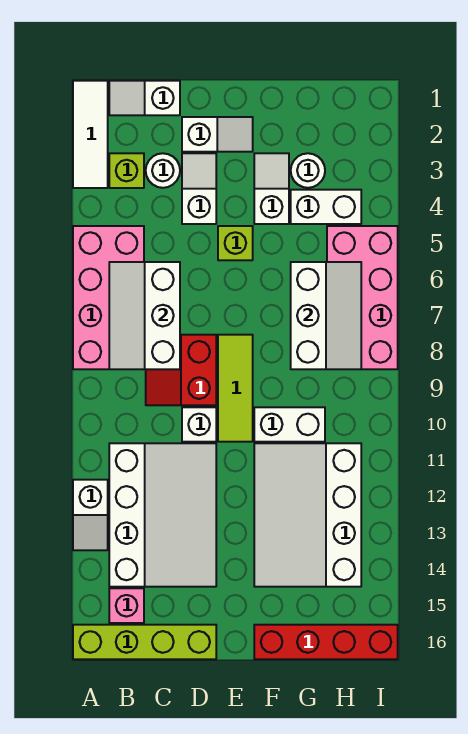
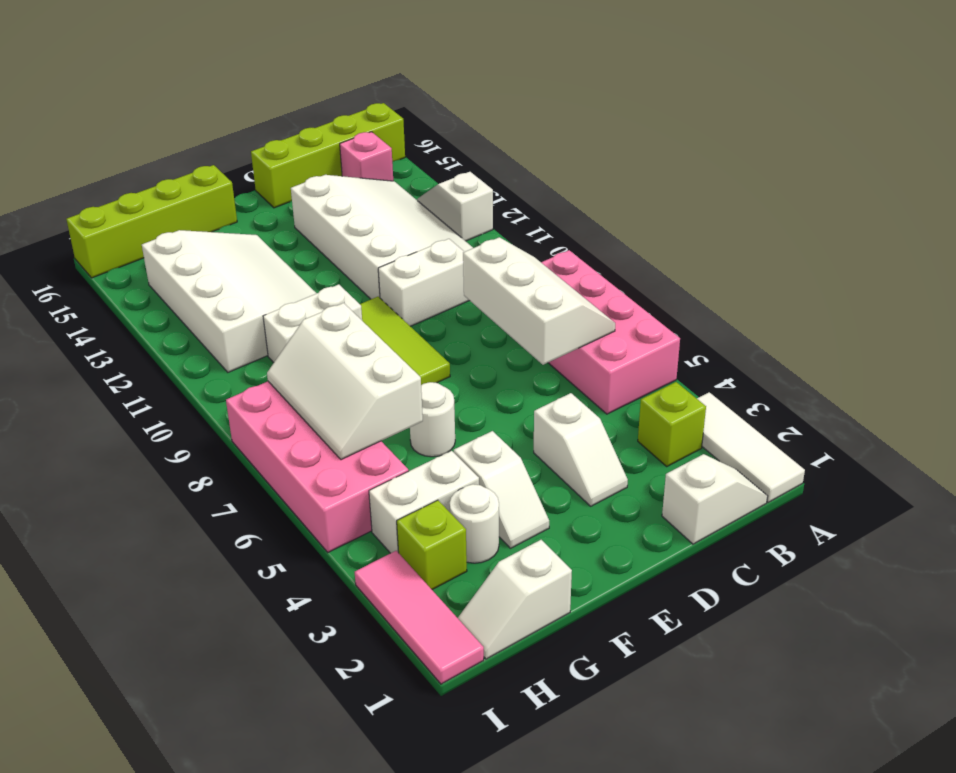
white slope B11:D14 level 1 top B -> white slope B11:D14 level 1 top D
white round brick C3 level 1 -> white round brick F6 level 1
red slope C8:D9 level 1 top D -> none
white slope D2:E2 level 1 top D -> white slope G1:H1 level 1 top G
white brick D10 level 1 -> white brick C10:D10 level 1
lime brick E5 level 1 -> lime brick H3 level 1
red brick F16:I16 level 1 -> lime brick F16:I16 level 1
none -> pink tile I1:I3 level 1

